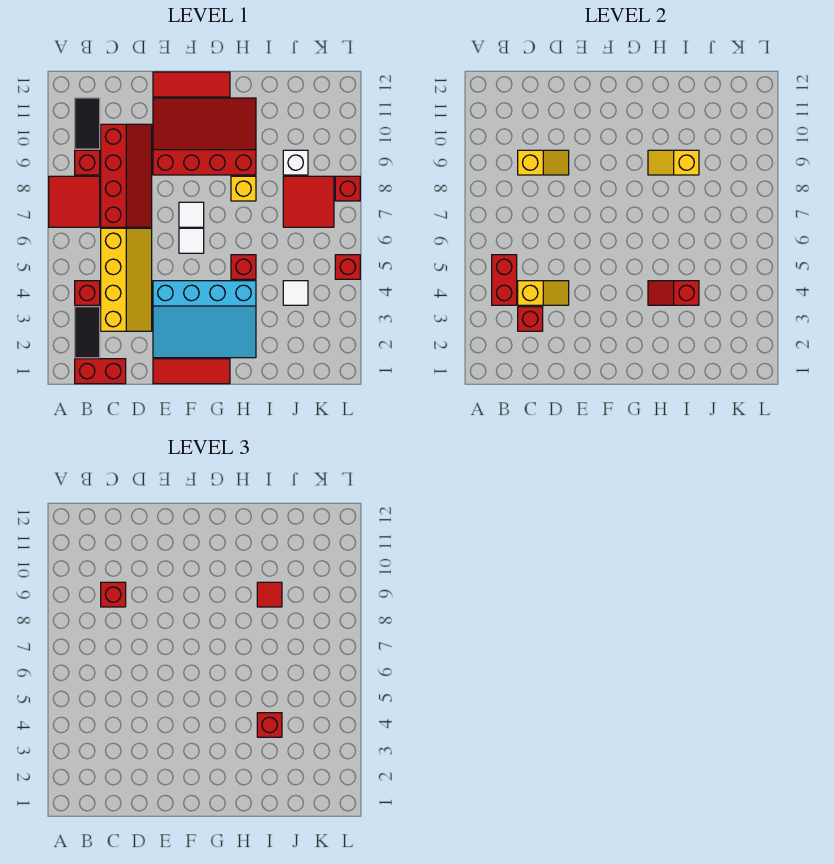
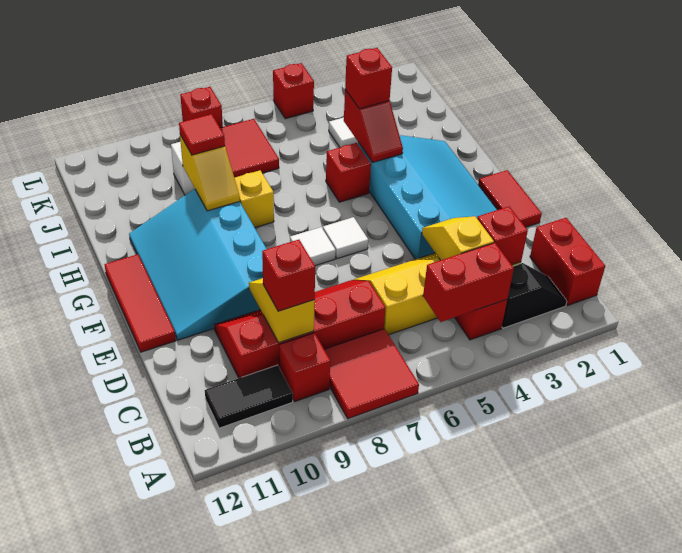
black tile B2:B3 level 1 -> black slope B2:B3 level 1 top 3
red tile E1:G1 level 1 -> red tile E1:F1 level 1
red slope E9:H11 level 1 top 9 -> cyan slope E9:H11 level 1 top 9

